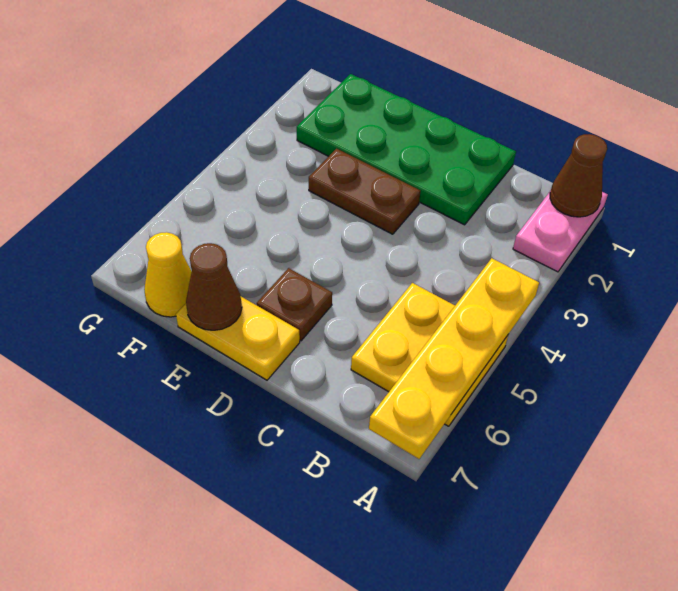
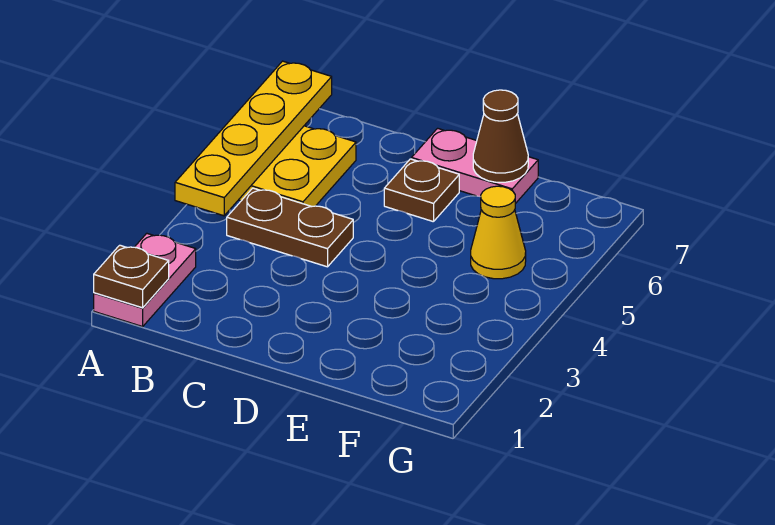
brown cone A1 level 2 -> brown plate A1 level 2
green plate C1:F2 level 1 -> none
brown plate D3:E3 level 1 -> brown plate B4:C4 level 1
yellow plate D7:E7 level 1 -> pink plate D7:E7 level 1
yellow cone F7 level 1 -> yellow cone F5 level 1

